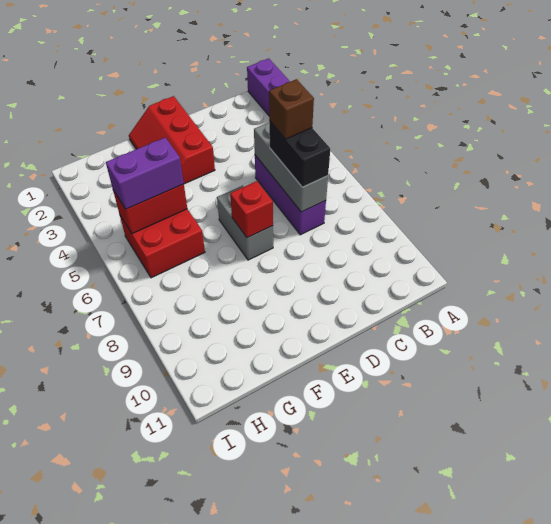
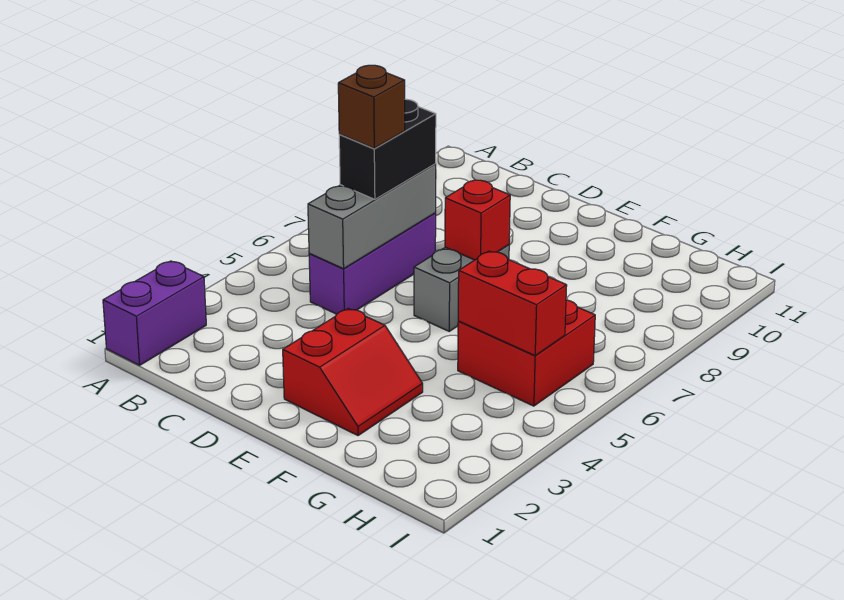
red slope E1:F3 level 1 top E -> red slope E2:F3 level 1 top E
purple brick G5:H5 level 3 -> none

